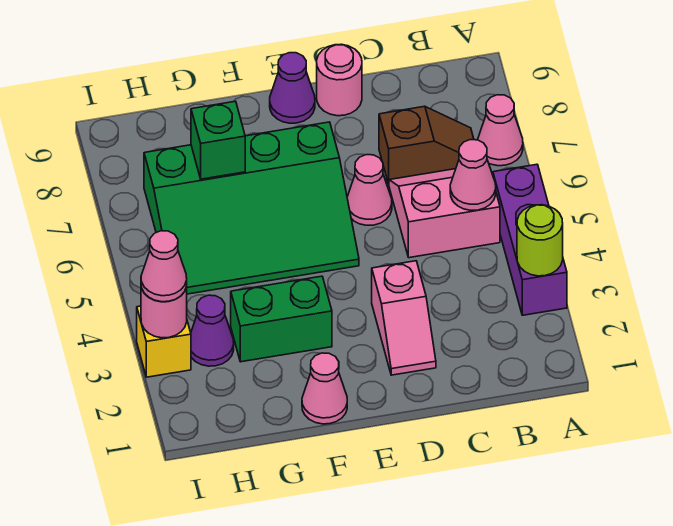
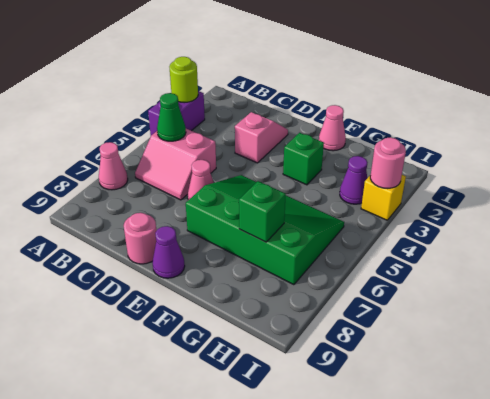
purple brick A3:A5 level 1 -> purple brick A3:A4 level 1
pink cone B5 level 2 -> green cone B5 level 2
brown slope B7:C7 level 1 top C -> none
green brick F3:G3 level 1 -> green brick F3 level 1
pink cone I3 level 3 -> none

